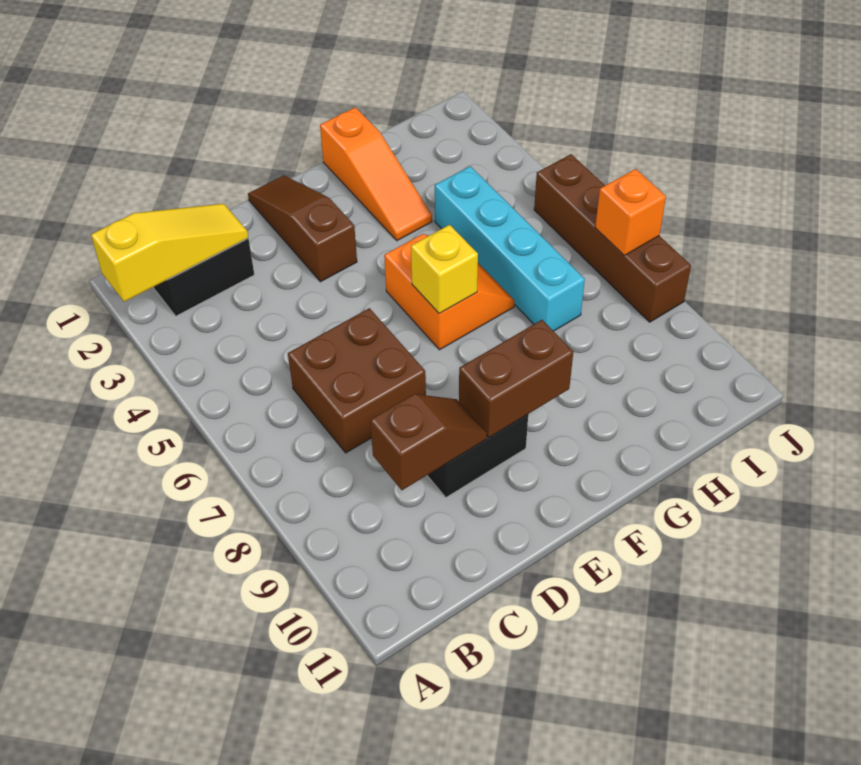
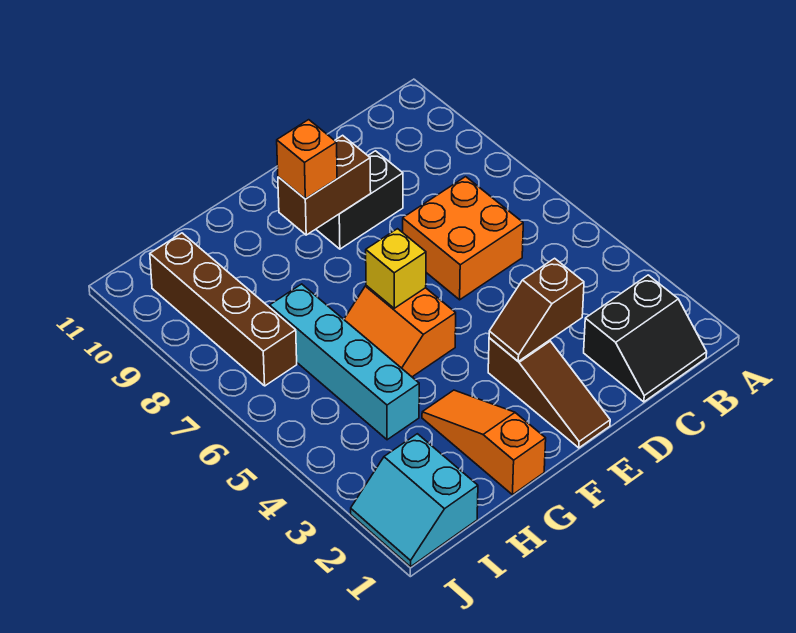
yellow slope A2:C2 level 2 top A -> none
brown brick C6:D7 level 1 -> orange brick C6:D7 level 1
brown slope C9:D9 level 2 top C -> brown slope D3:E3 level 2 top D
none -> cyan slope I1:J2 level 1 top I
brown brick J5:J8 level 1 -> brown brick I7:I10 level 1
orange brick J7 level 2 -> orange brick F9 level 3

